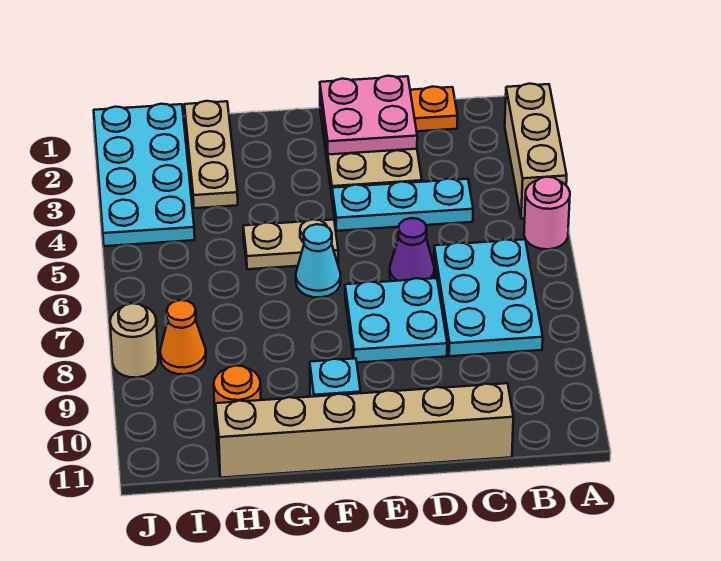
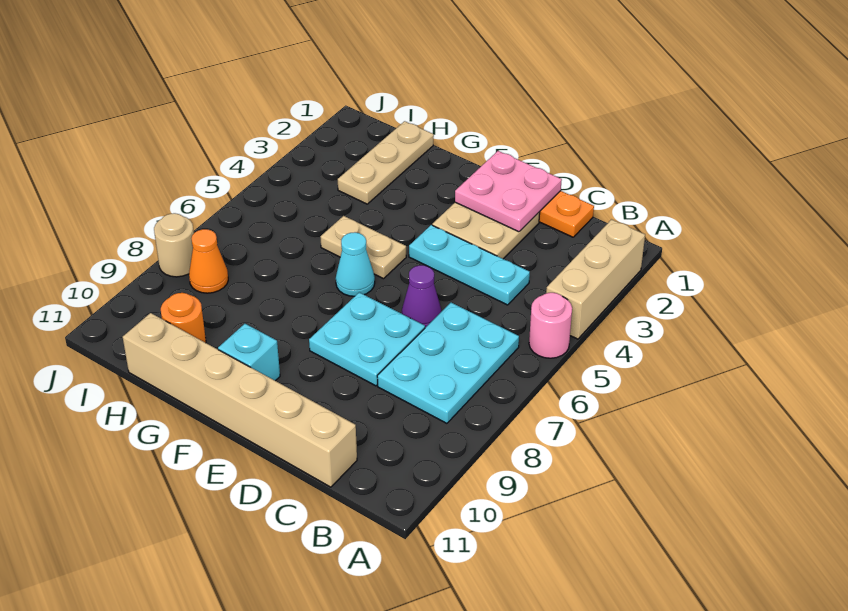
cyan plate I1:J4 level 1 -> none

